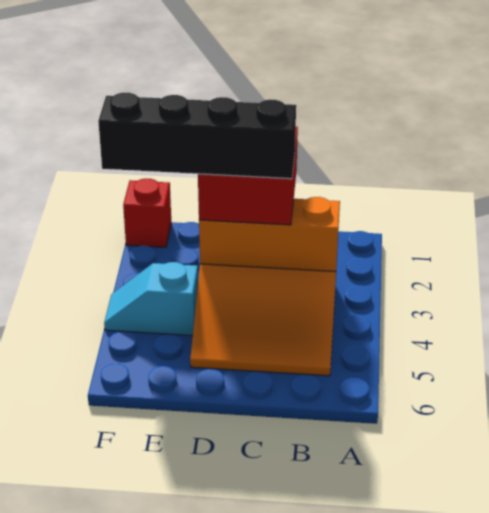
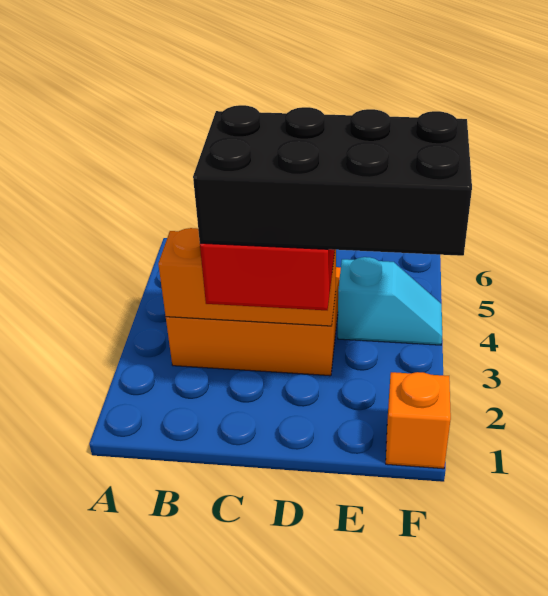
black brick C3:F3 level 4 -> black brick C2:F3 level 4
red brick F1 level 1 -> orange brick F1 level 1

